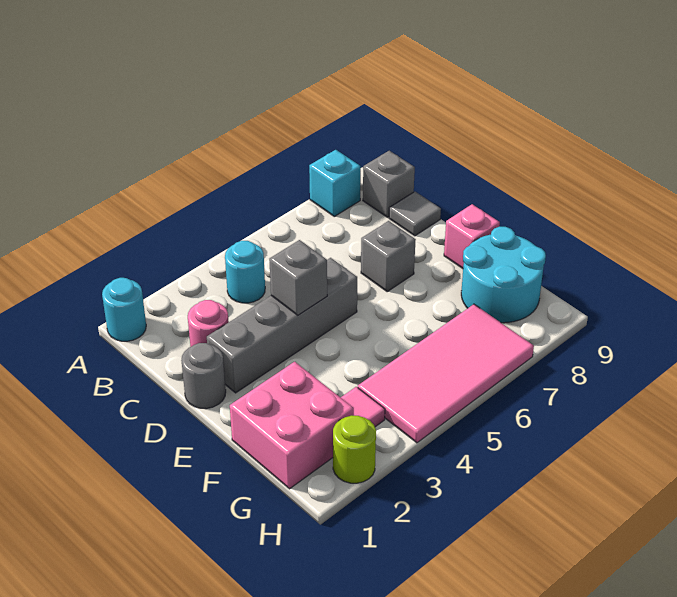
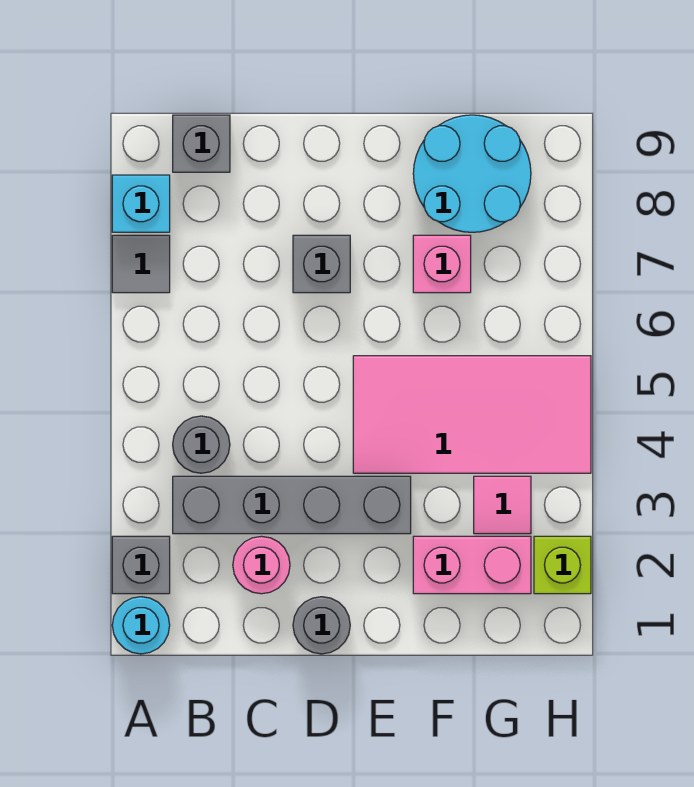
cyan round brick B4 level 1 -> grey round brick B4 level 1
grey tile C9 level 1 -> grey tile A7 level 1
grey brick D2:D5 level 1 -> grey brick B3:E3 level 1
grey brick D4 level 2 -> grey brick A2 level 1
pink brick E9 level 1 -> pink brick F7 level 1
pink brick F1:G2 level 1 -> pink brick F2:G2 level 1
pink tile G4:H7 level 1 -> pink tile E4:H5 level 1
lime round brick H2 level 1 -> lime brick H2 level 1

